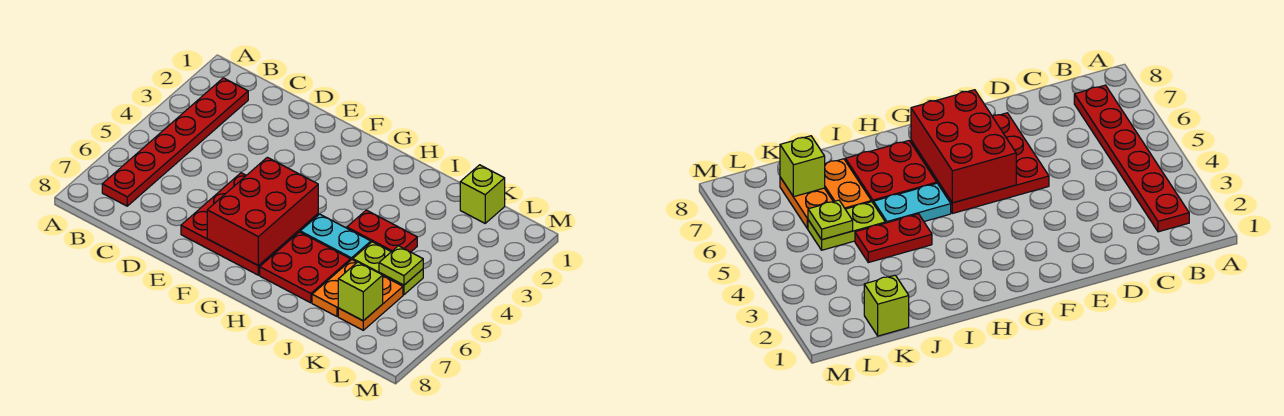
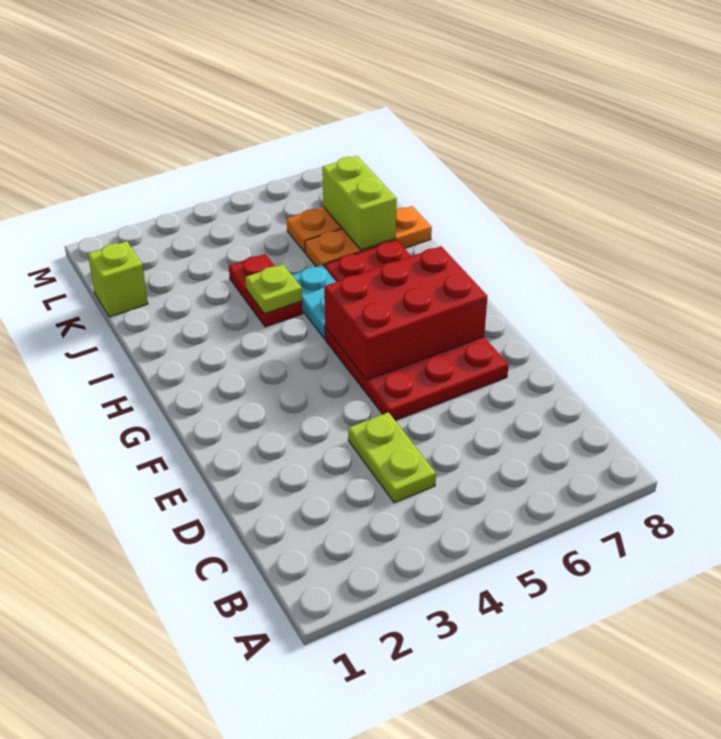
red plate B2:B7 level 1 -> none
lime plate J5:K5 level 1 -> lime plate C4:D4 level 1
orange plate J6:J7 level 1 -> orange plate J6:J8 level 1
lime plate K5 level 2 -> lime plate I4 level 2
lime brick K7 level 2 -> lime brick J7:K7 level 2

